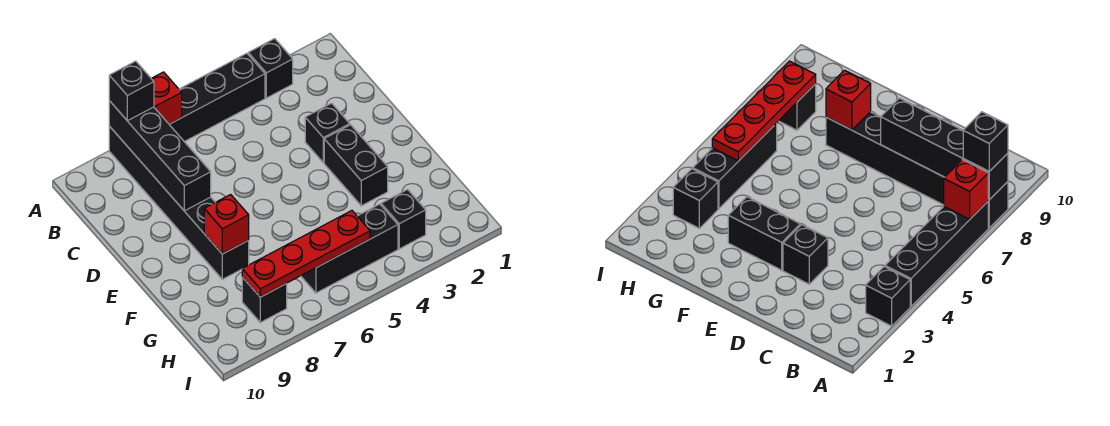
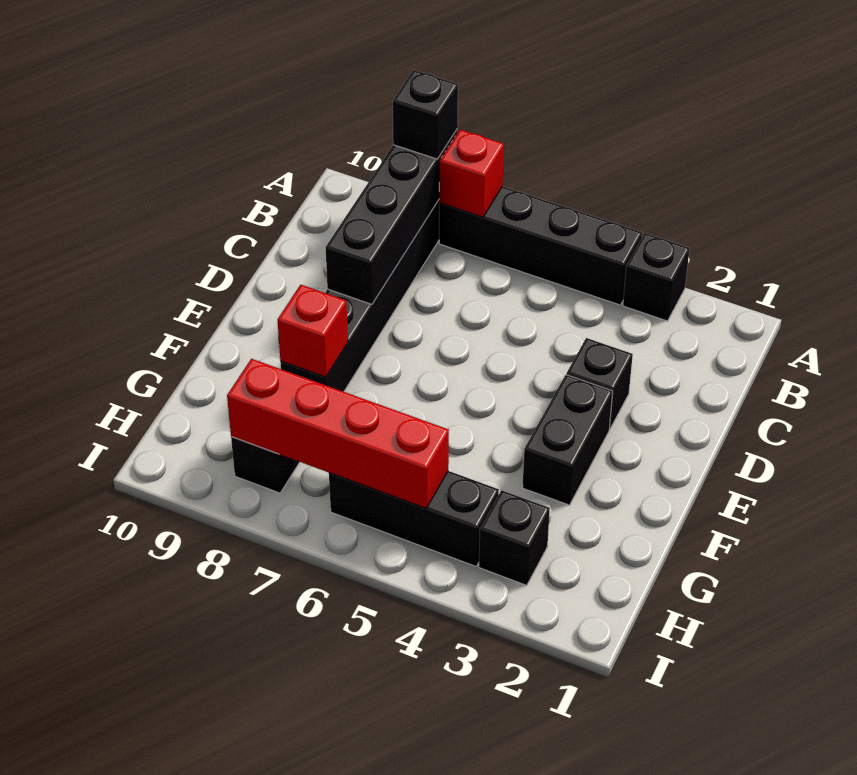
red plate H5:H8 level 2 -> red brick H5:H8 level 2

